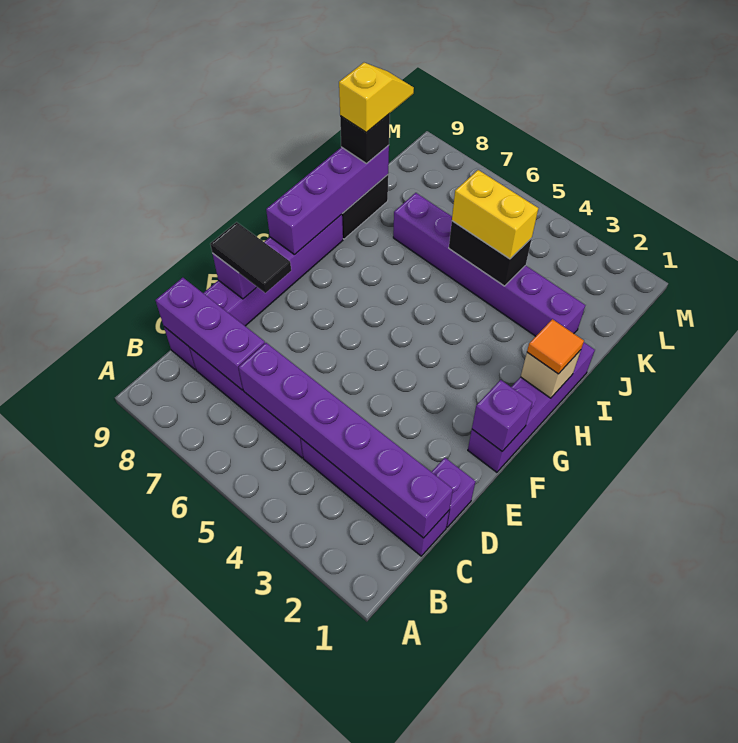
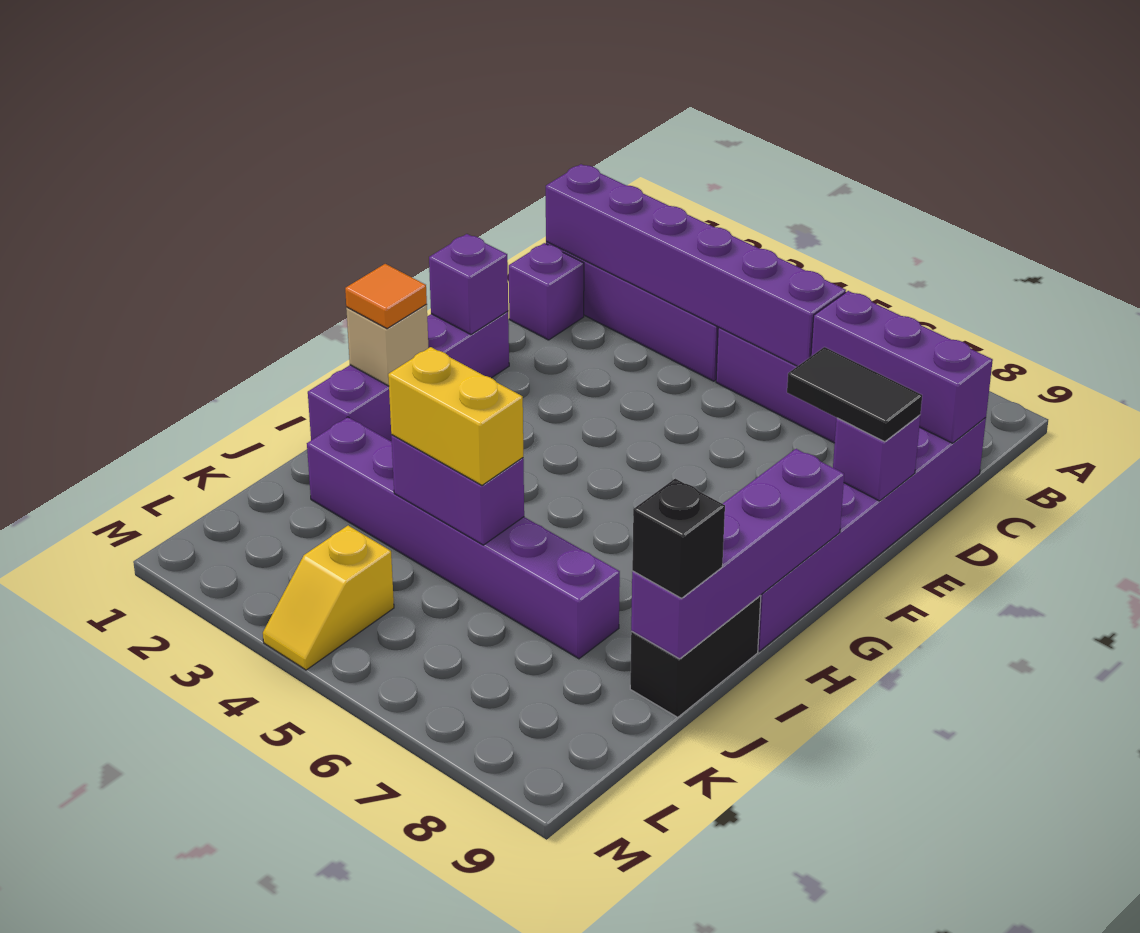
black brick J4:J5 level 2 -> purple brick J4:J5 level 2
yellow slope J9:K9 level 4 top J -> yellow slope L4:M4 level 1 top L

